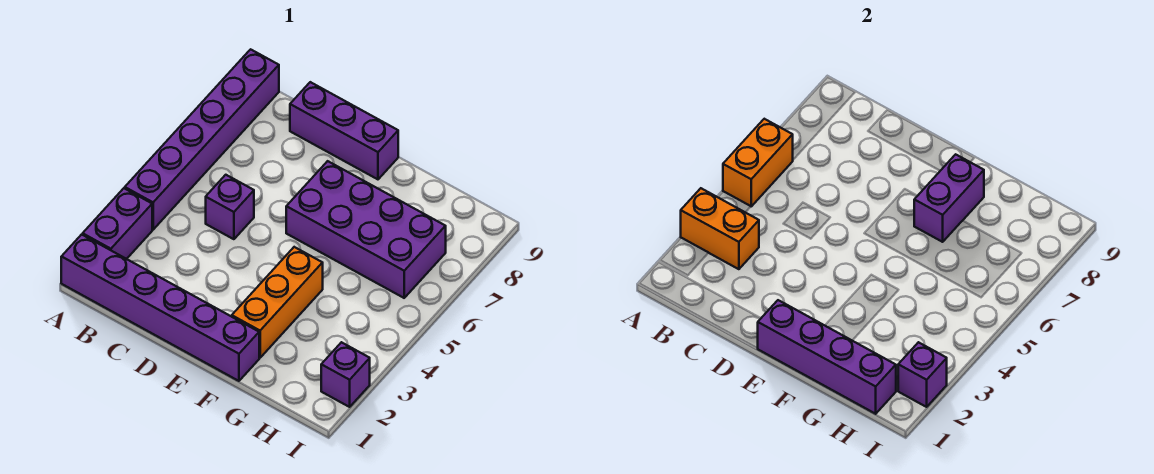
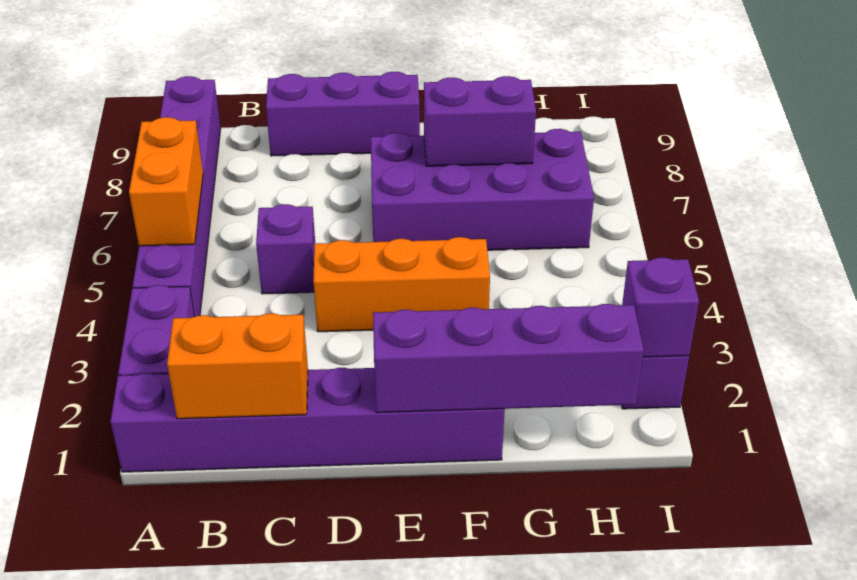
orange brick A3:B3 level 2 -> orange brick B1:C1 level 2
orange brick F2:F4 level 1 -> orange brick D4:F4 level 1
purple brick F7:F8 level 2 -> purple brick F7:G7 level 2

